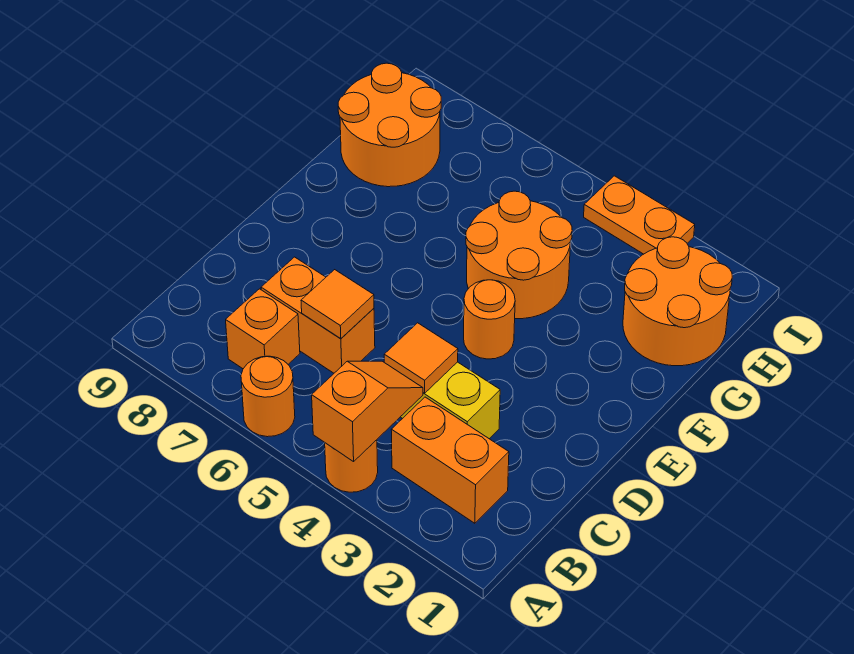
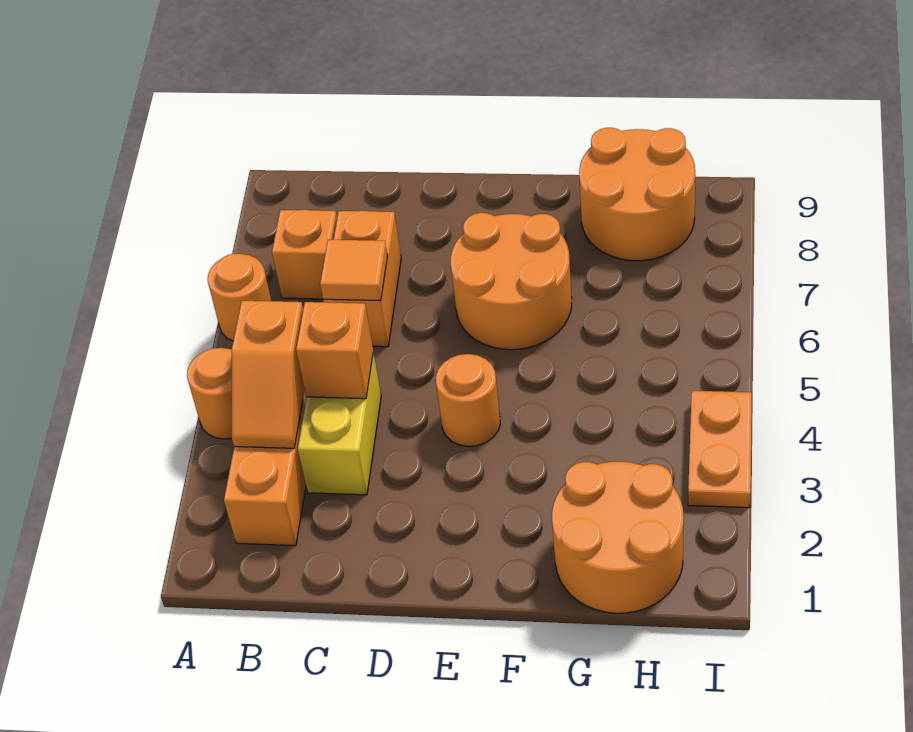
orange slope A4:B4 level 2 top A -> orange slope B3:B4 level 2 top 4
orange tile C4 level 2 -> orange brick C4 level 2
orange round brick F4:G5 level 1 -> orange round brick E6:F7 level 1

